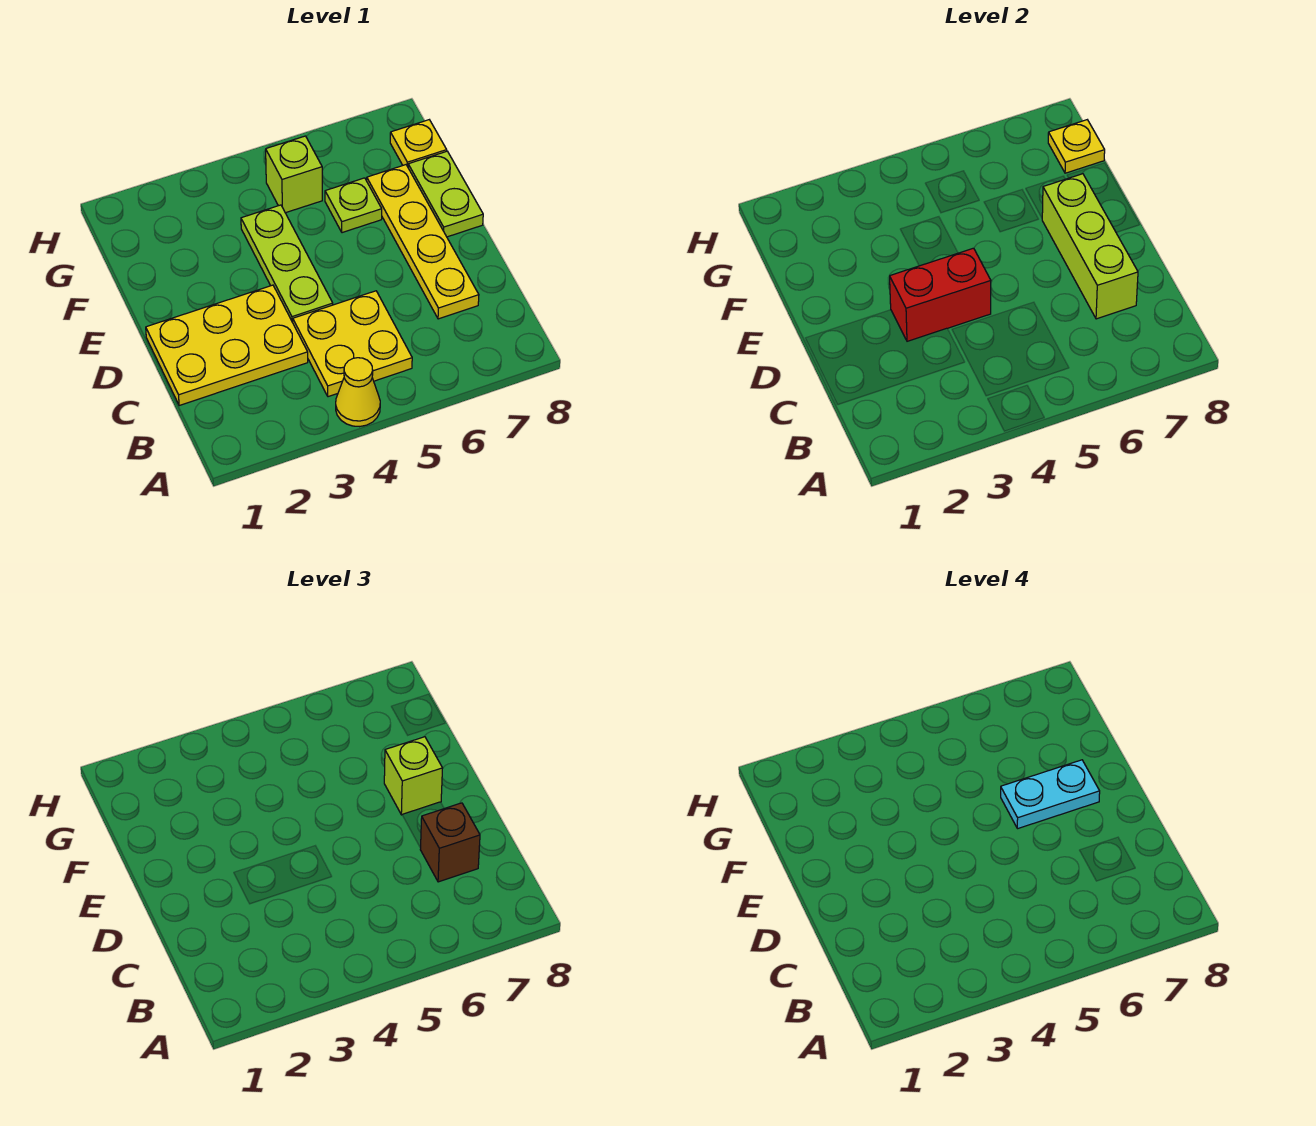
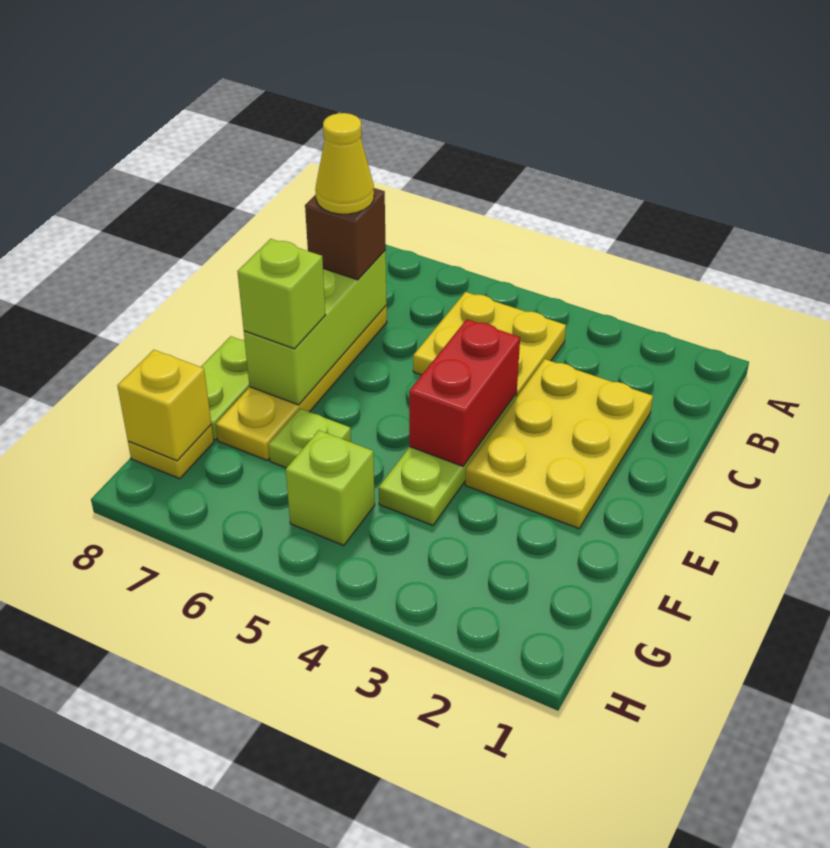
yellow cone A4 level 1 -> yellow cone C7 level 4
yellow plate C1:D3 level 1 -> yellow plate C2:E3 level 1
red brick D3:D4 level 2 -> red brick D4:E4 level 2
cyan plate E6:E7 level 4 -> none
yellow plate G8 level 2 -> yellow brick G8 level 2

